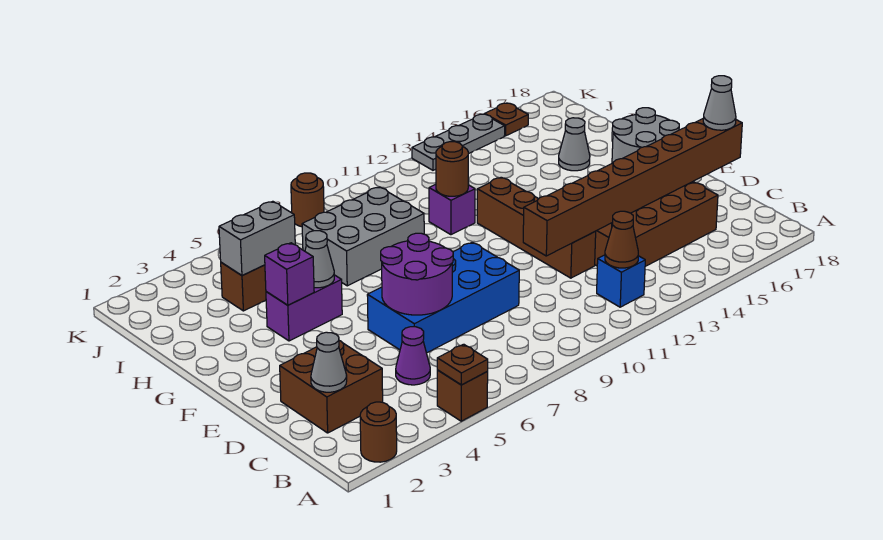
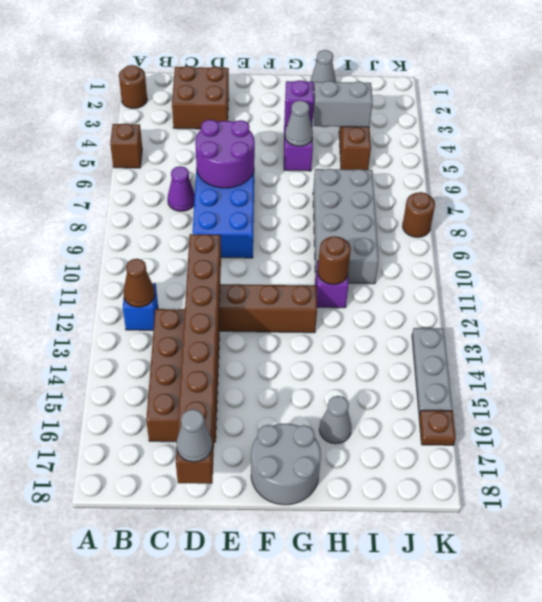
brown plate A5 level 2 -> none
grey cone C2 level 2 -> grey cone H1 level 1
purple cone C5 level 1 -> purple cone C7 level 1
grey brick H7:I9 level 1 -> grey brick H7:I10 level 1
grey brick I4:I5 level 2 -> grey brick H4:I4 level 2

